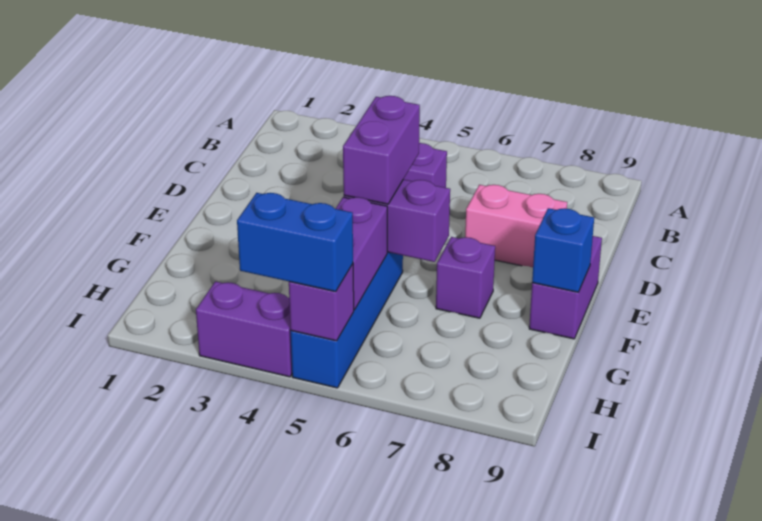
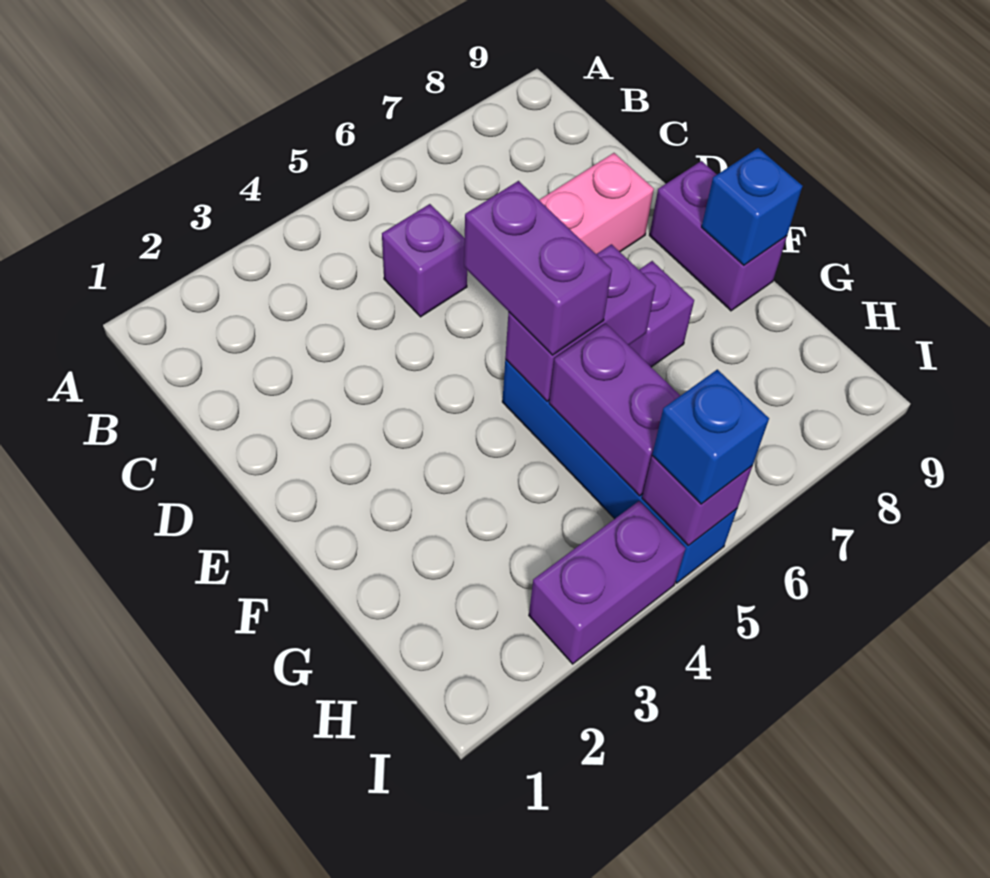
blue brick I4:I5 level 3 -> blue brick I5 level 3

